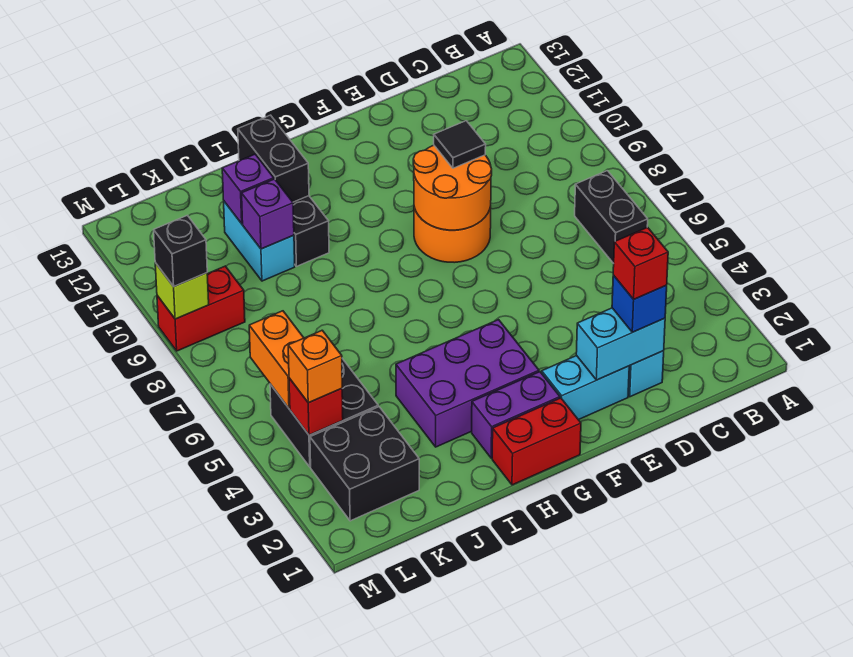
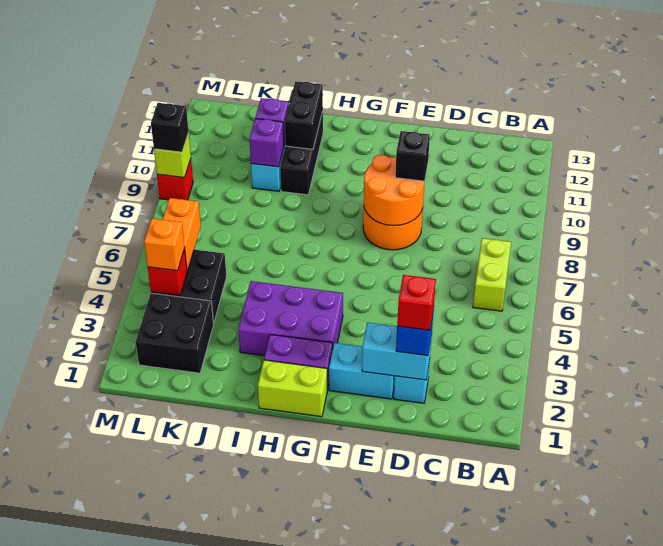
black brick B6:B7 level 1 -> lime brick B6:B7 level 1
black tile E9 level 3 -> black brick E9 level 3
red brick G1:H1 level 1 -> lime brick G1:H1 level 1
red brick L9:M9 level 1 -> red brick M9 level 1

